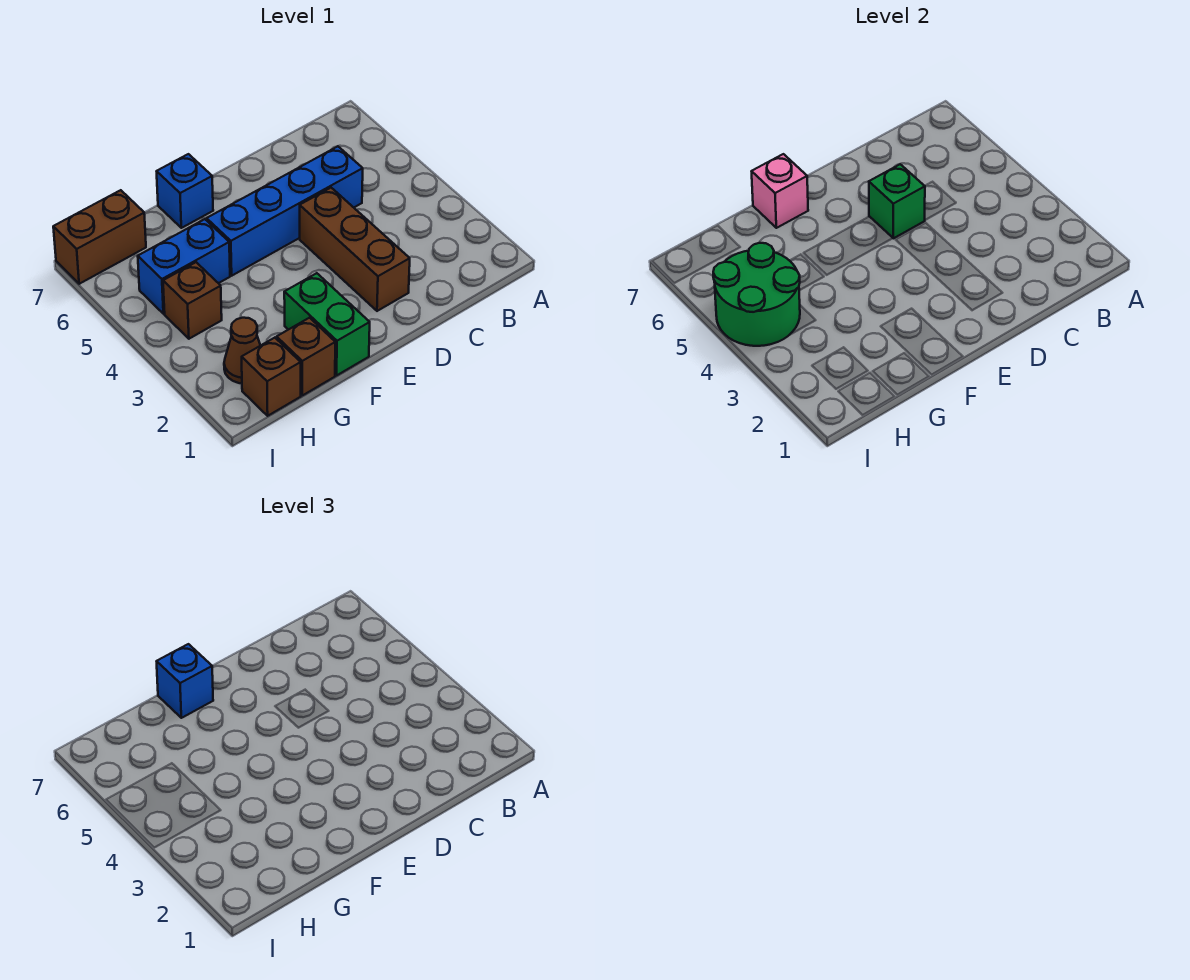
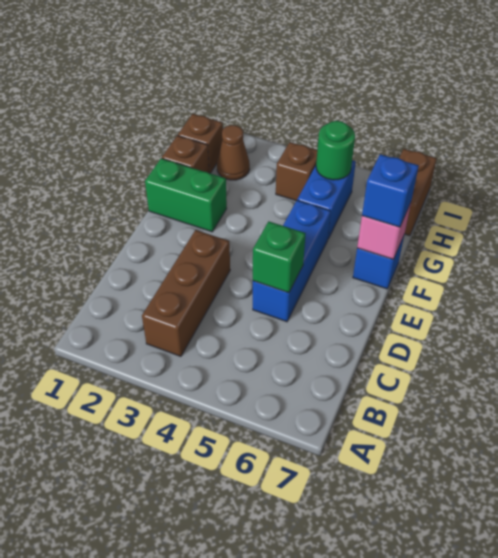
blue brick C5:F5 level 1 -> blue brick D5:F5 level 1
brown brick D2:D4 level 1 -> brown brick B3:D3 level 1
green round brick H4:I5 level 2 -> green round brick H5 level 2

